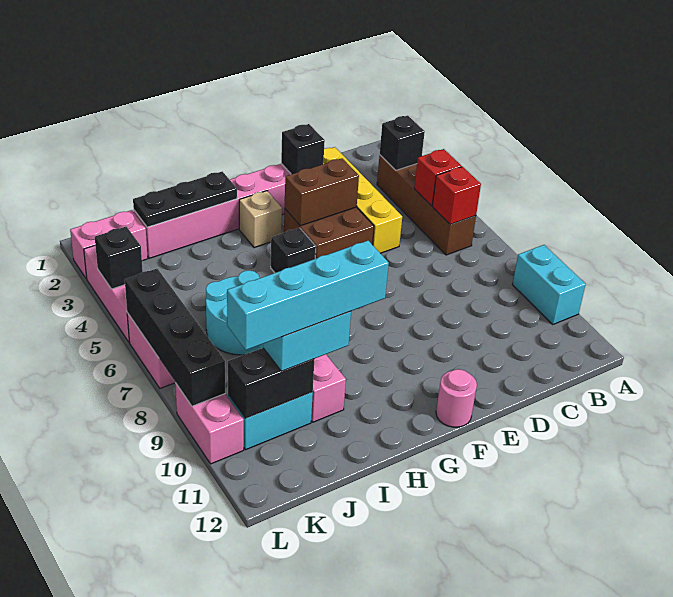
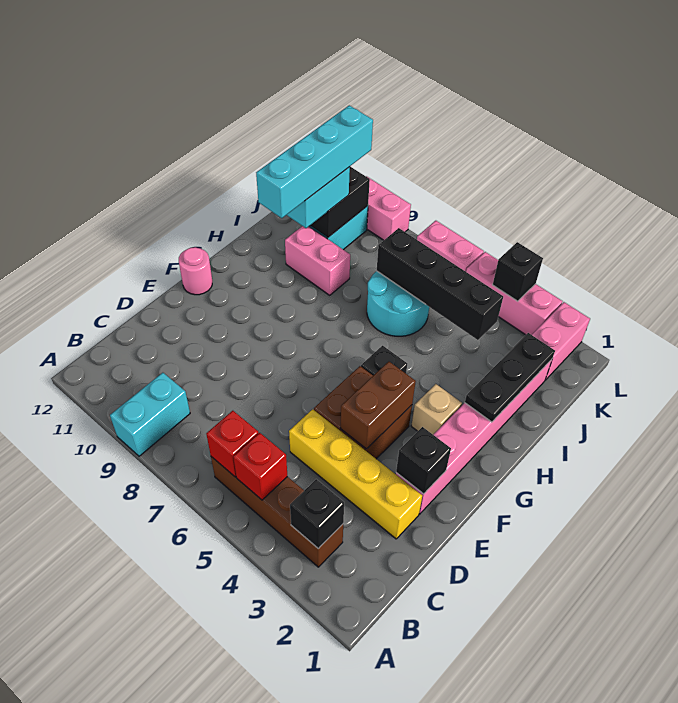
cyan brick A9:A10 level 1 -> cyan brick A9:B9 level 1
black brick L6:L9 level 2 -> black brick J4:J7 level 2

